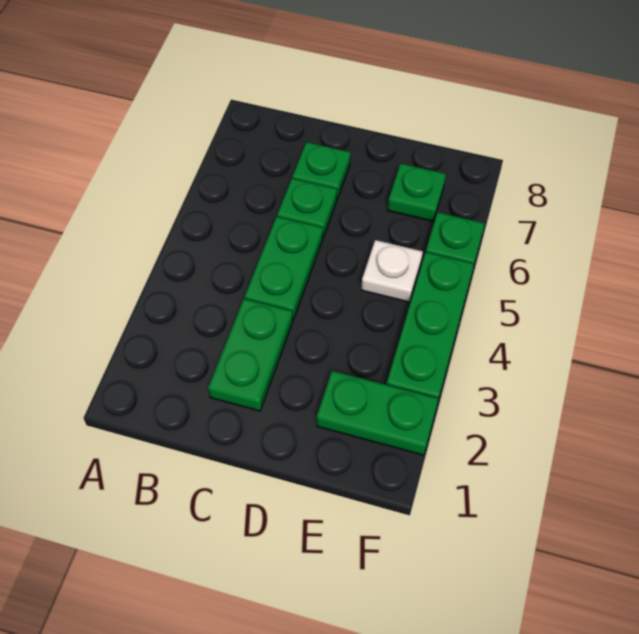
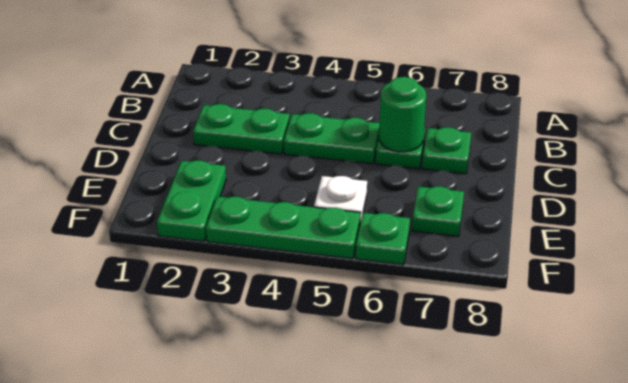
none -> green round brick C6 level 2

